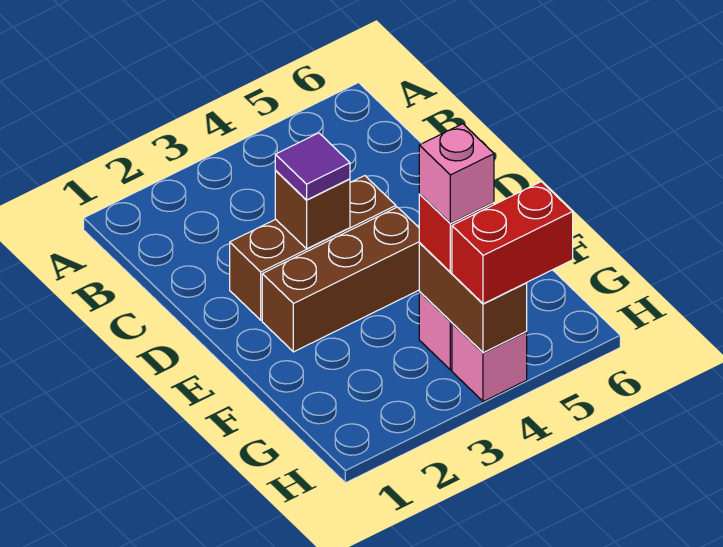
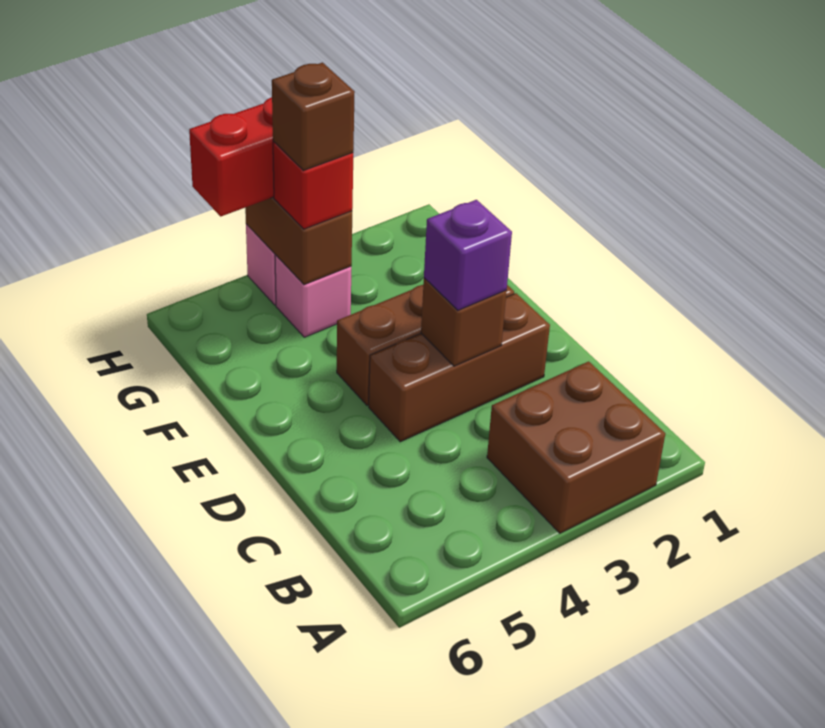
none -> brown brick A2:B3 level 1
purple tile D3 level 3 -> purple brick D3 level 3
pink brick G4 level 4 -> brown brick G4 level 4

